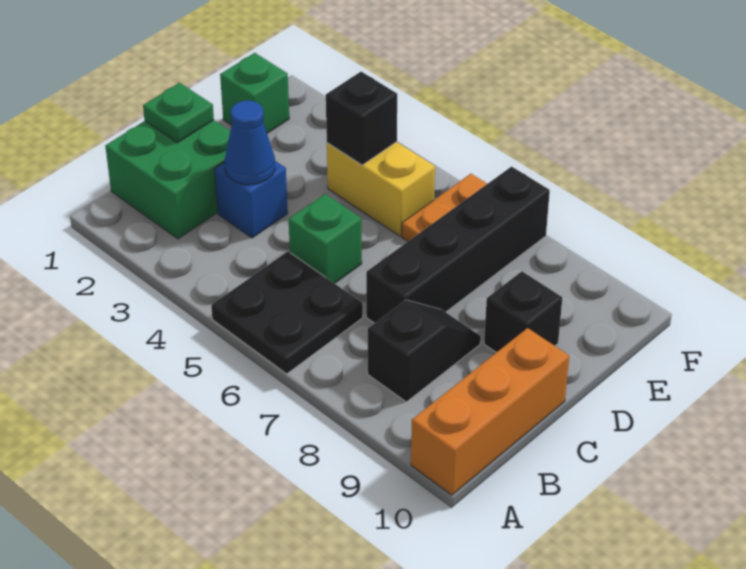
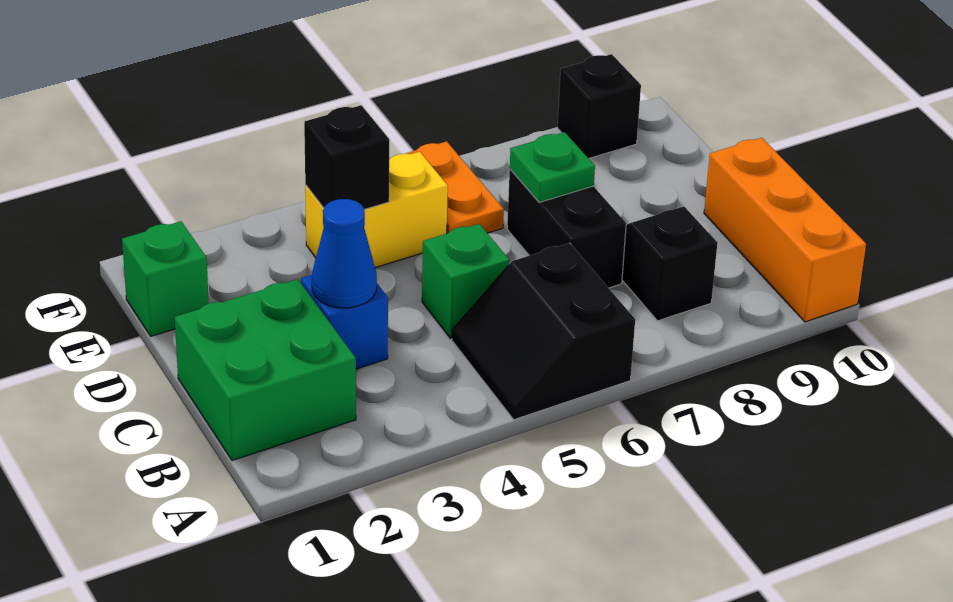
black plate A5:B6 level 1 -> black slope A5:B6 level 1 top 6
green plate C1 level 2 -> green plate D7 level 2
black brick C7:F7 level 1 -> black brick C7:D7 level 1
black brick D9 level 1 -> black brick F9 level 1

